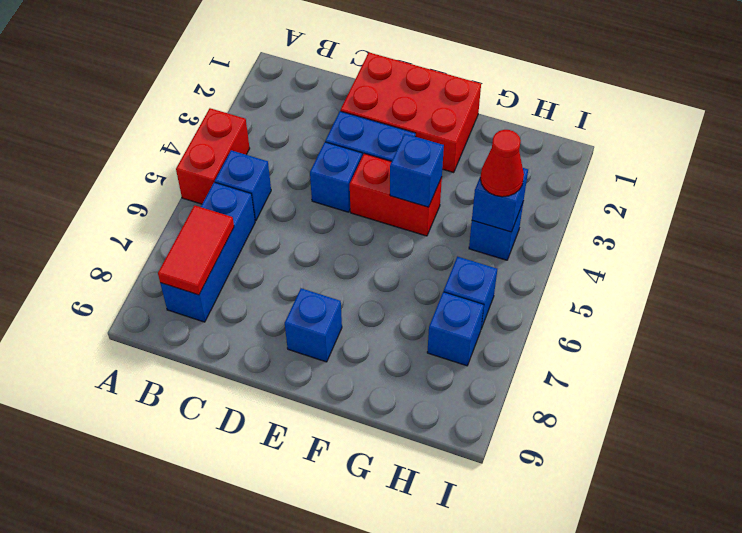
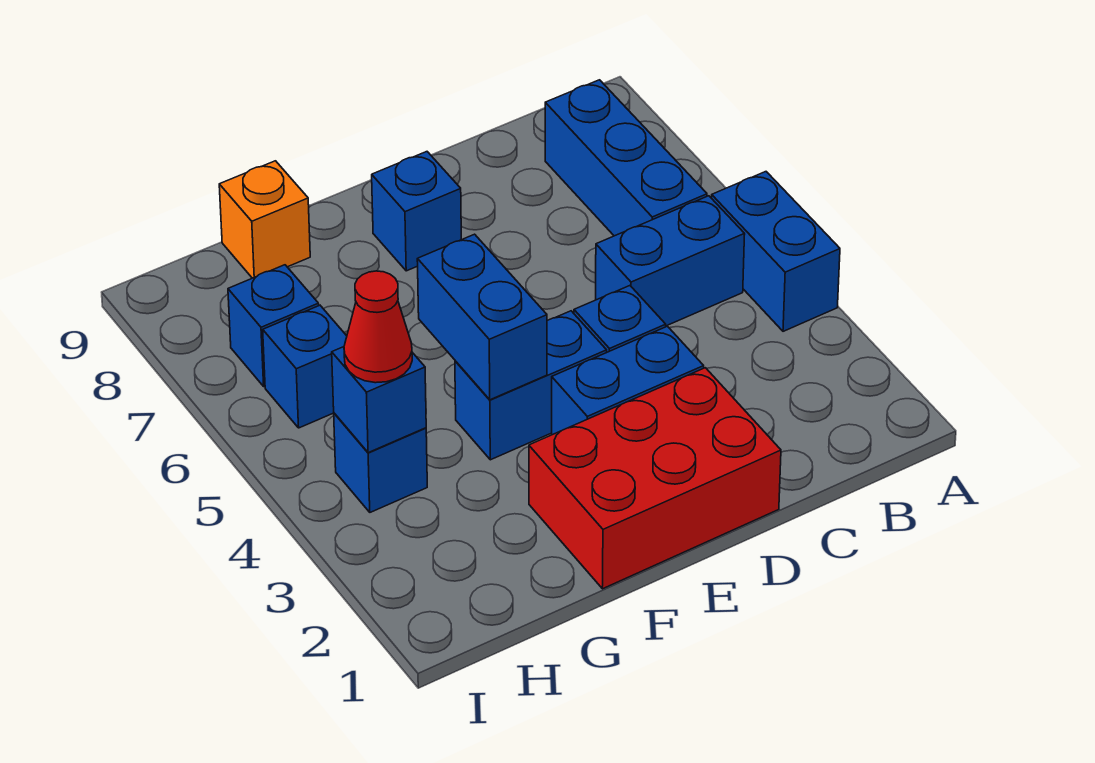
red brick A4:A5 level 1 -> blue brick A4:A5 level 1
blue brick B5 level 1 -> blue brick B5:C5 level 1
red tile B7:B8 level 2 -> none
red brick E4:F4 level 1 -> blue brick E4:F4 level 1
blue brick F4 level 2 -> blue brick F4:F5 level 2
none -> orange brick G9 level 1

